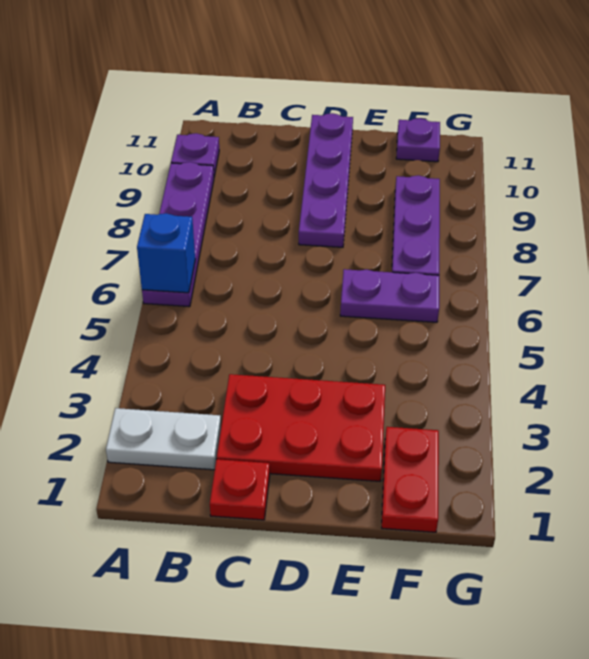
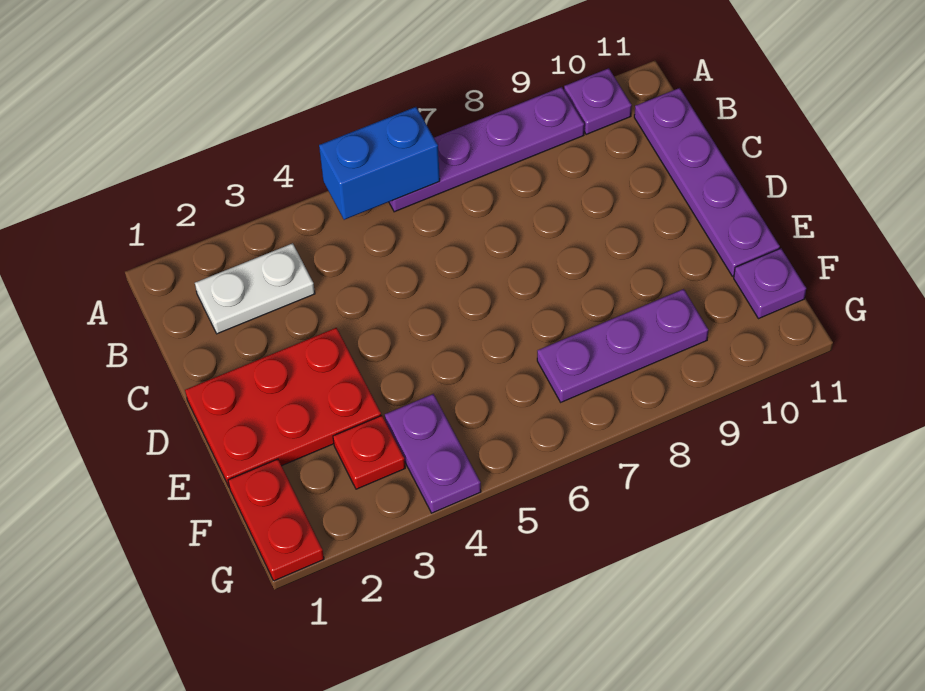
white plate A2:B2 level 1 -> white plate B2:B3 level 1
blue brick A6 level 2 -> blue brick A5:A6 level 2
red plate C1 level 1 -> red plate F3 level 1
red plate C2:E3 level 1 -> red plate D1:E3 level 1
purple plate D8:D11 level 1 -> purple plate B11:E11 level 1
purple plate E6:F6 level 1 -> purple plate F4:G4 level 1
red plate F1:F2 level 1 -> red plate F1:G1 level 1

